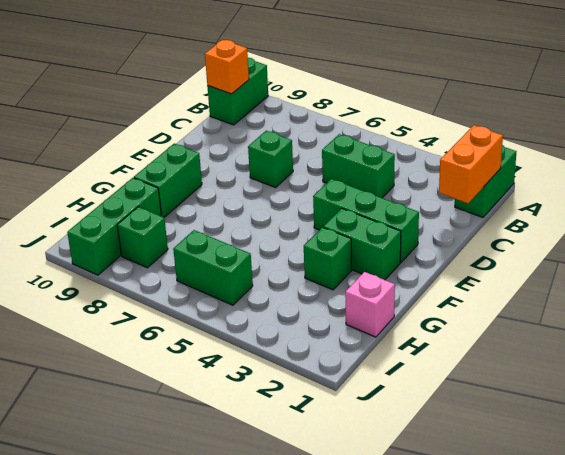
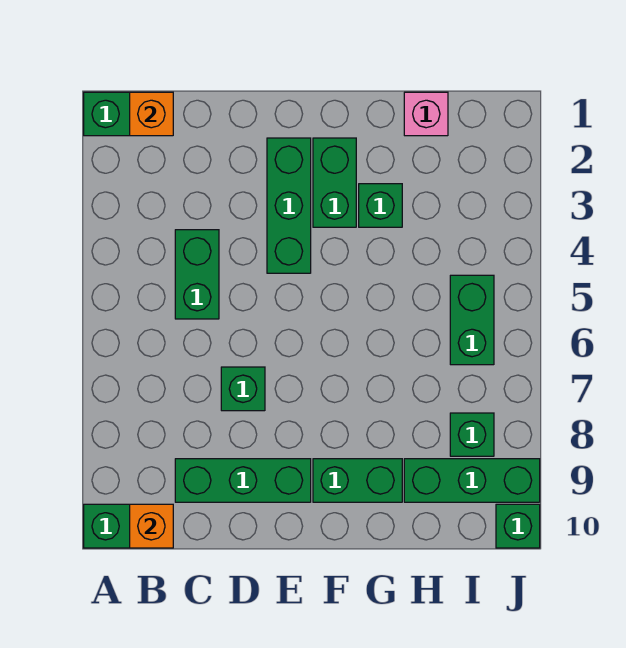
orange brick B1:C1 level 2 -> orange brick B1 level 2
none -> green brick C9:E9 level 1
none -> green brick J10 level 1

